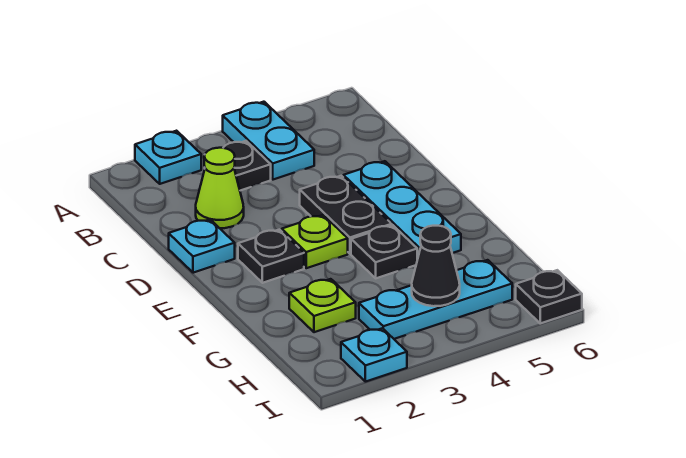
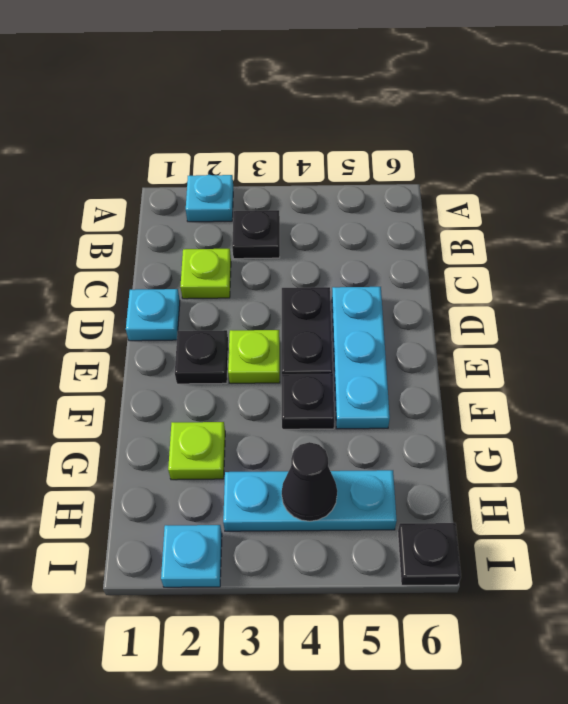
cyan plate A4:B4 level 1 -> none
lime cone C2 level 1 -> lime plate C2 level 1

